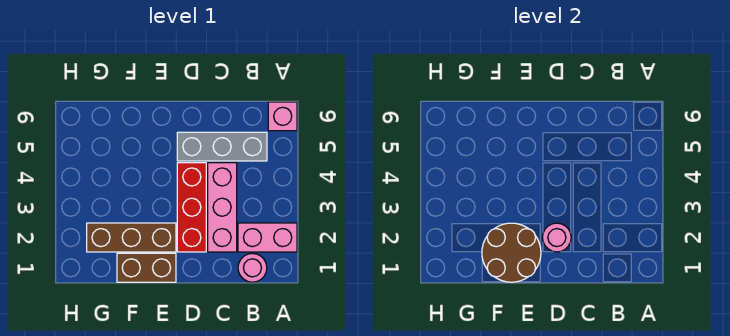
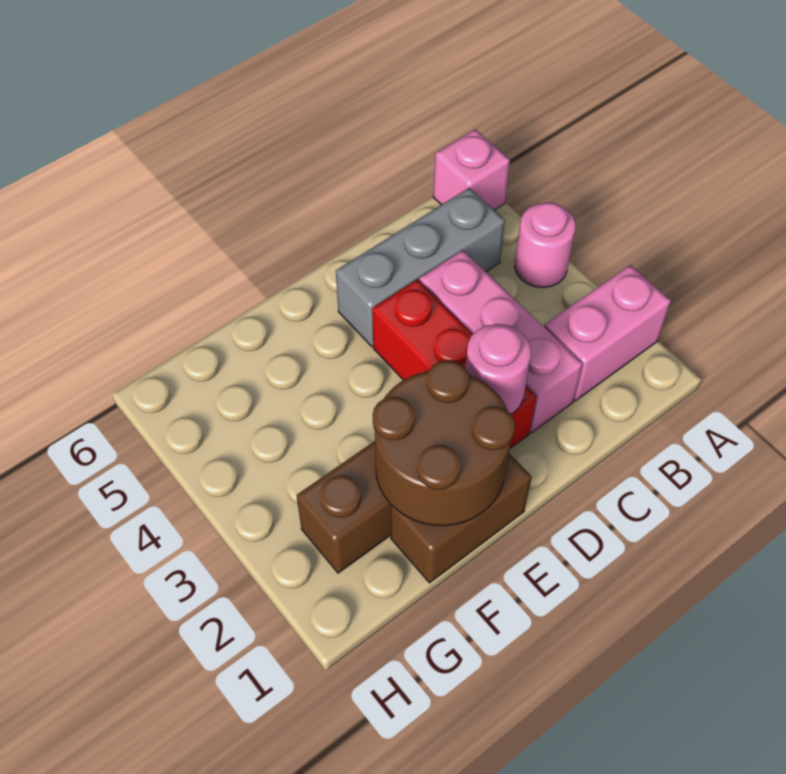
pink round brick B1 level 1 -> pink round brick A4 level 1

